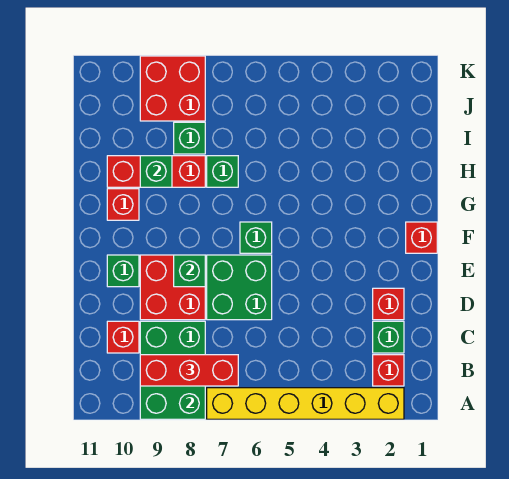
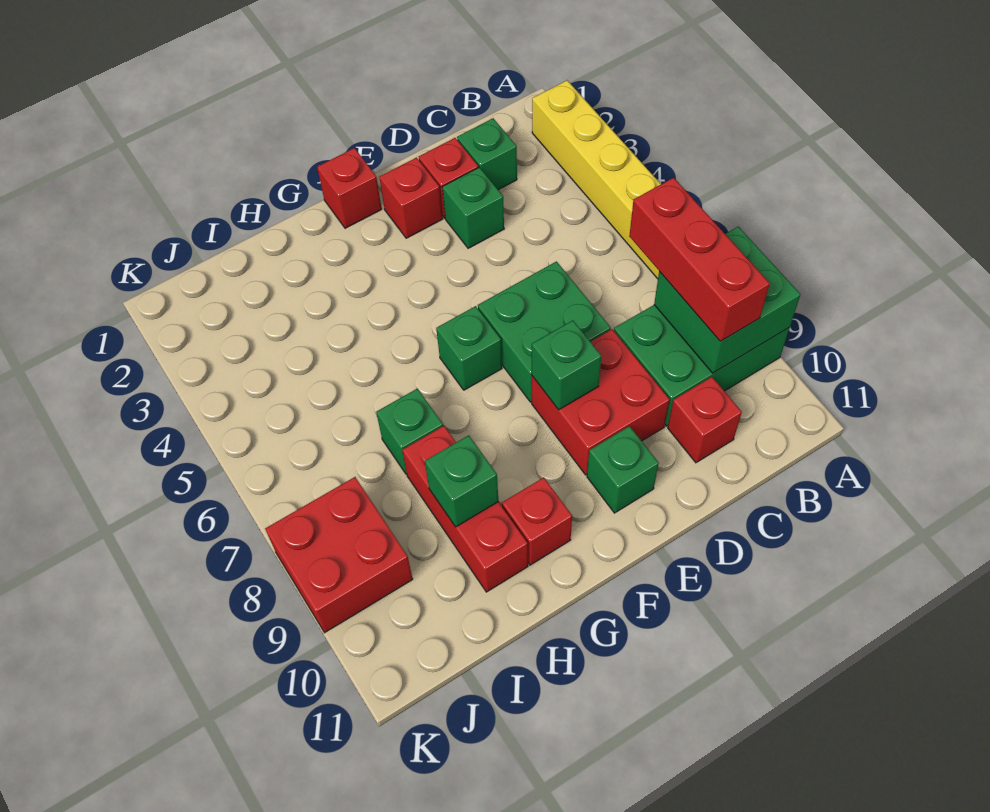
red brick B2 level 1 -> red brick E2 level 1
green brick I8 level 1 -> green brick D3 level 1

